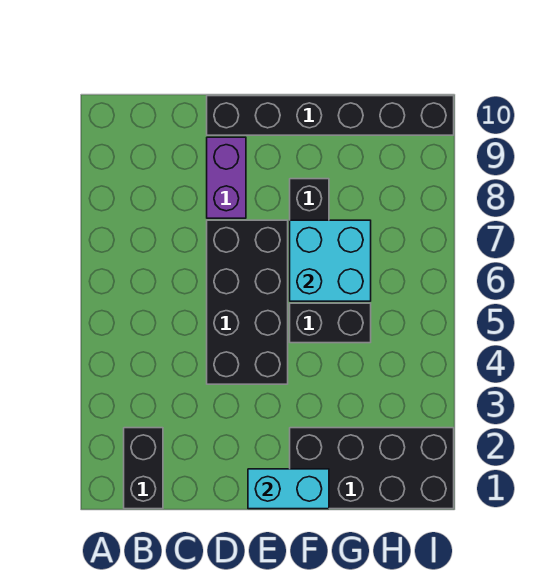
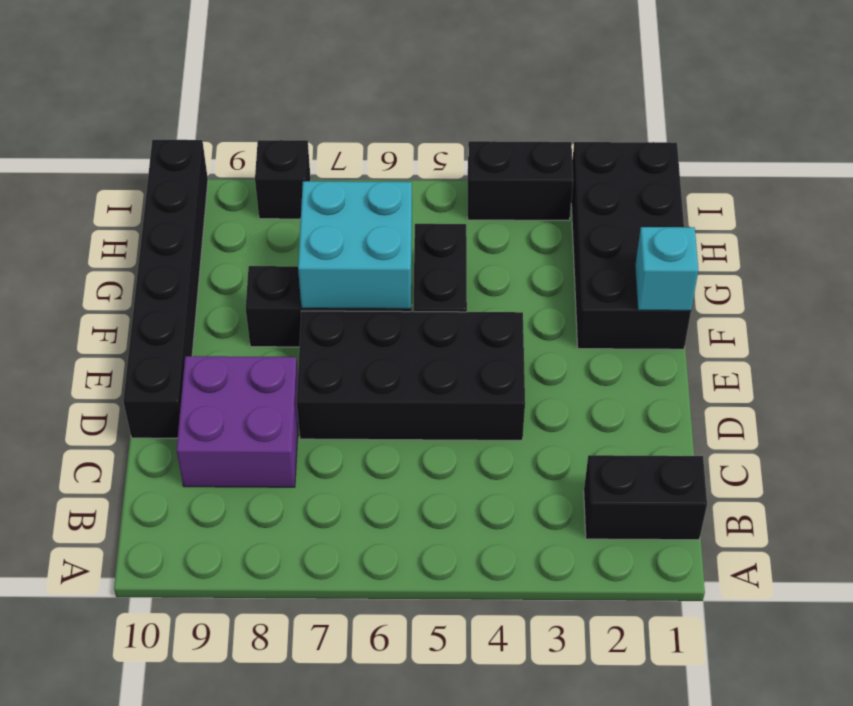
purple brick D8:D9 level 1 -> purple brick C8:D9 level 1
cyan brick E1:F1 level 2 -> cyan brick F1 level 2
none -> black brick I3:I4 level 1
none -> black brick I8 level 1

